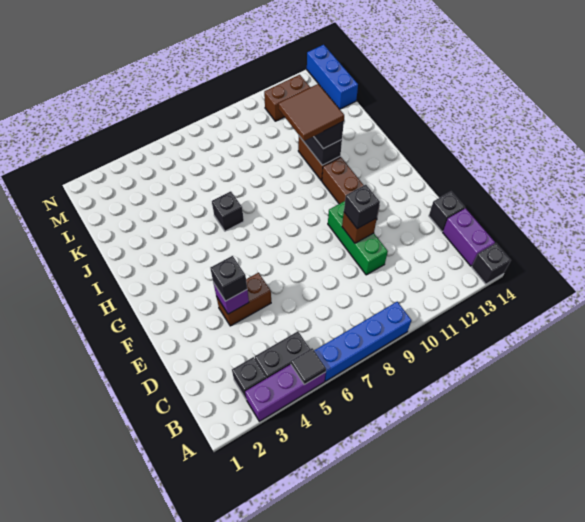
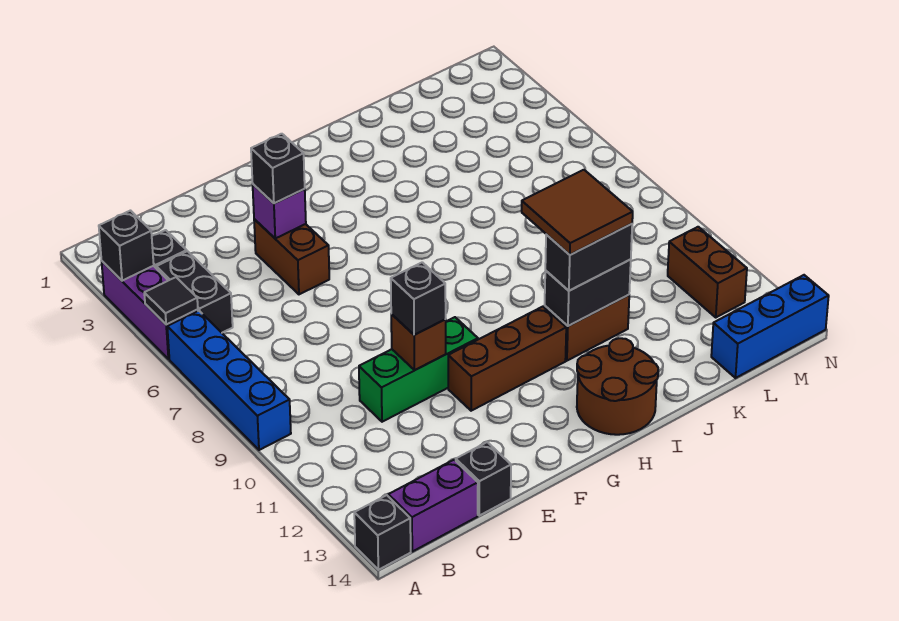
none -> brown round brick H13:I14 level 1
black brick I6 level 1 -> black brick A3 level 2

